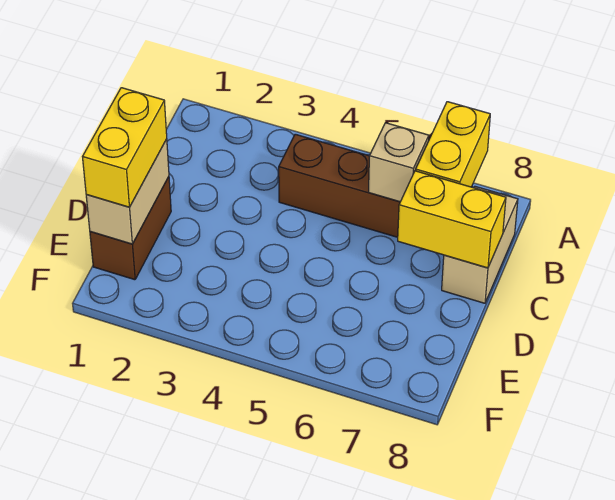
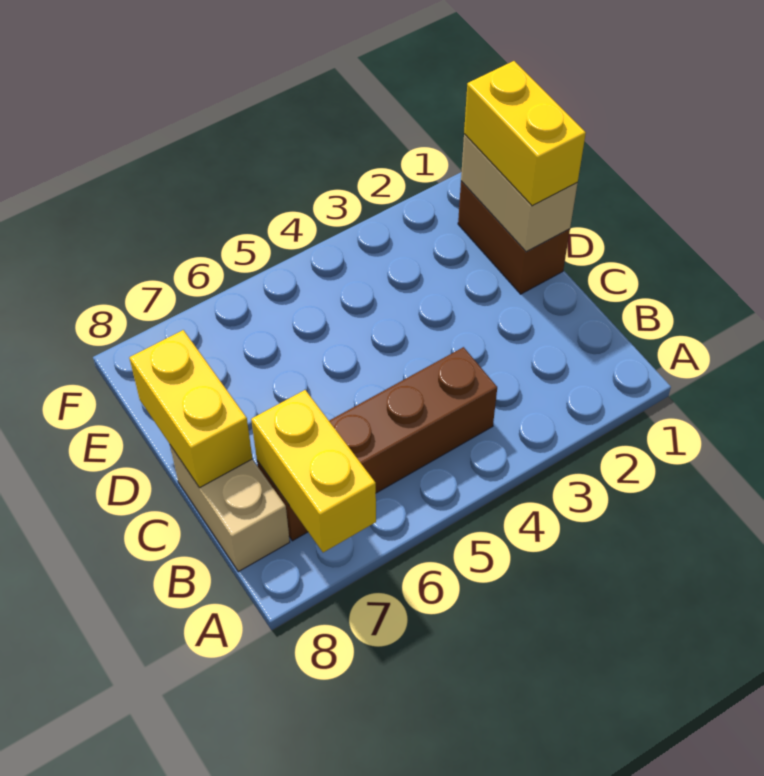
tan brick B6 level 2 -> none
yellow brick C7:C8 level 2 -> yellow brick C8:D8 level 2

